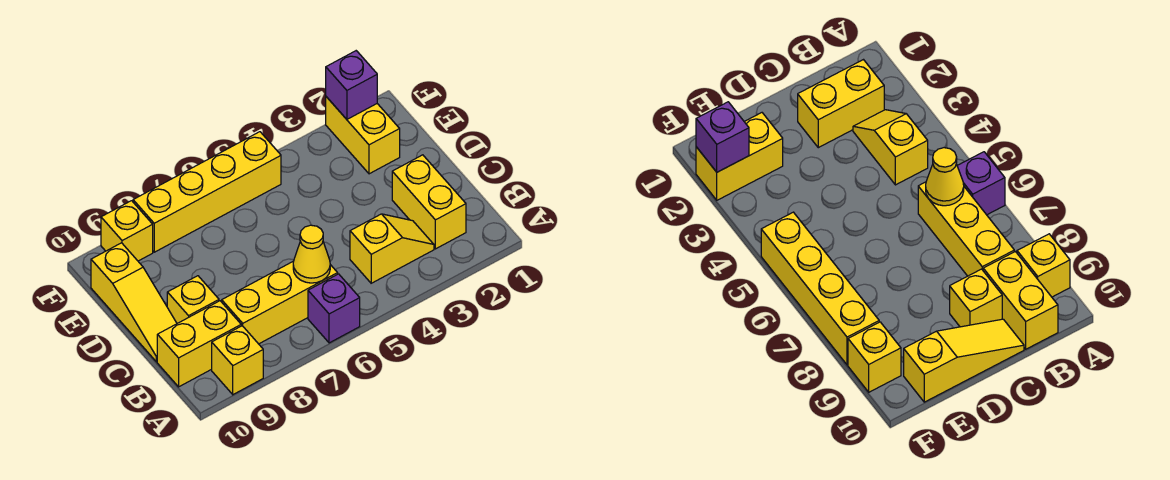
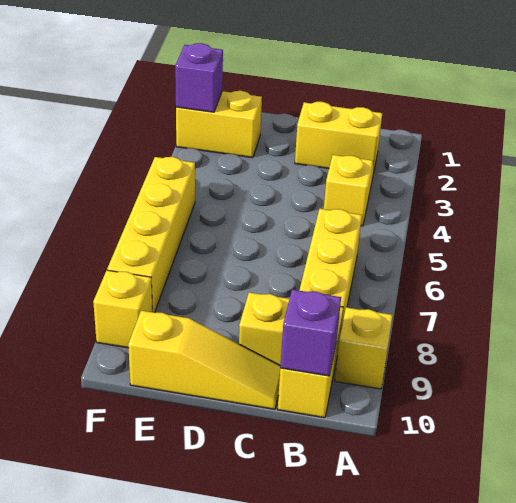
purple brick A6 level 1 -> purple brick B10 level 2
yellow cone B6 level 2 -> none

